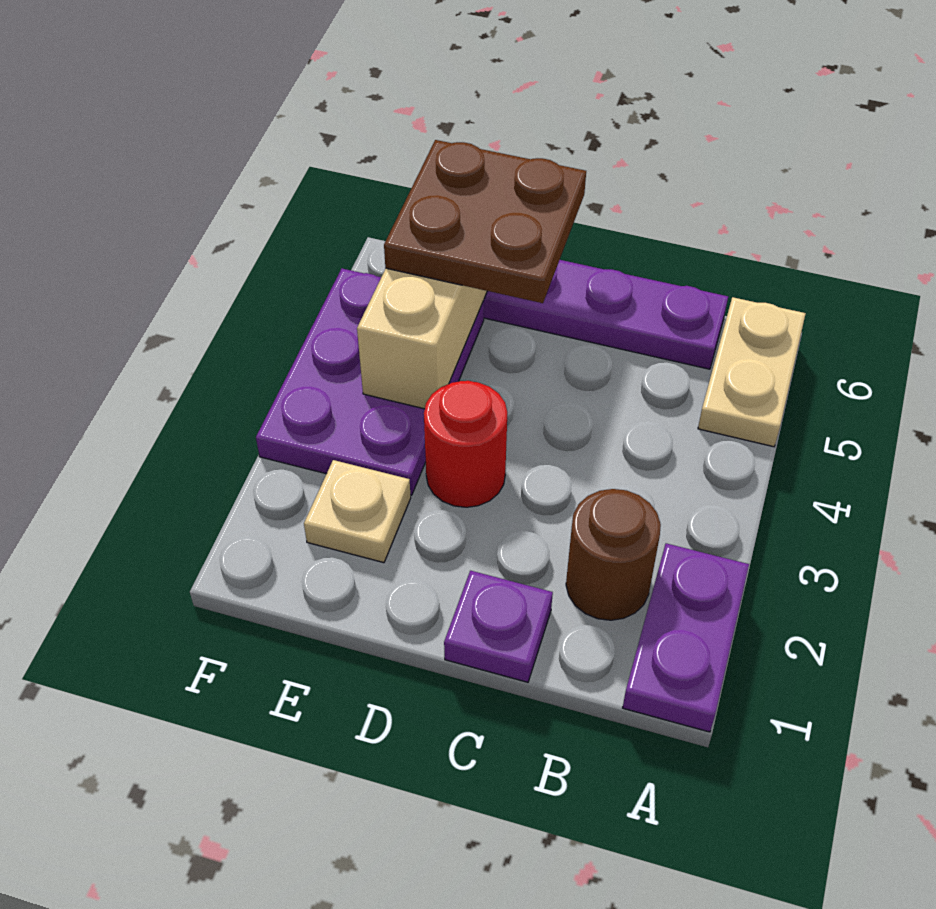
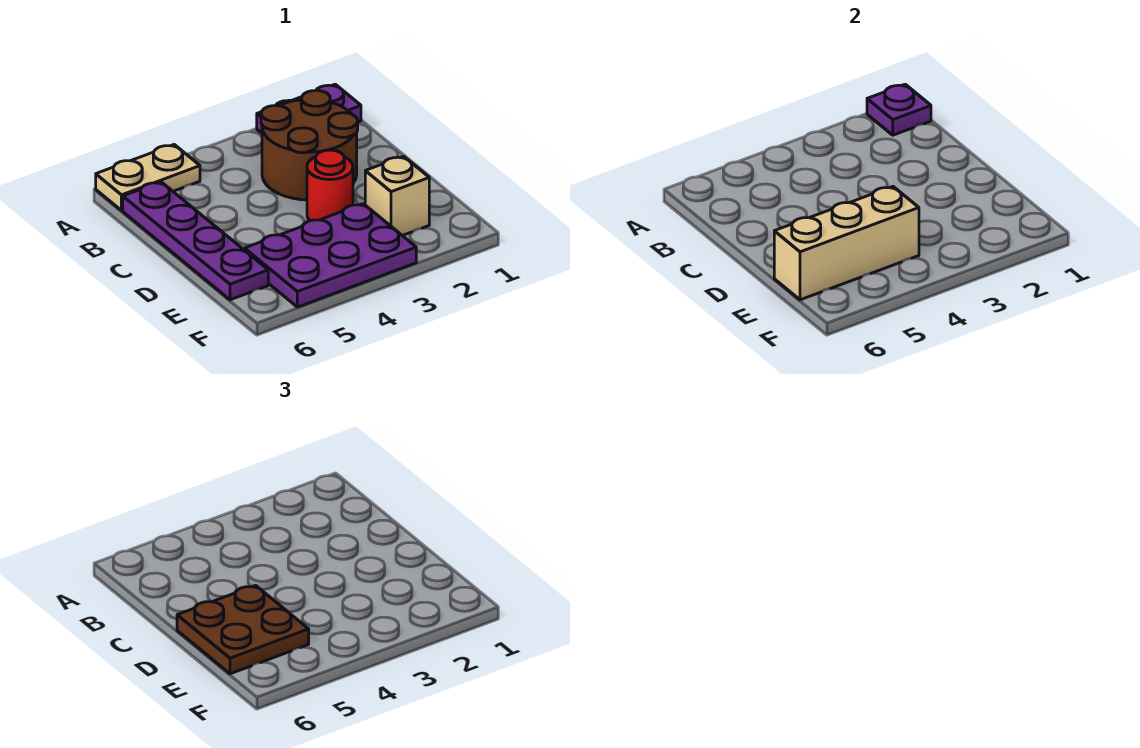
brown round brick B2 level 1 -> brown round brick B2:C3 level 1
purple plate C1 level 1 -> purple plate A1 level 2
tan plate E2 level 1 -> tan brick E2 level 1

